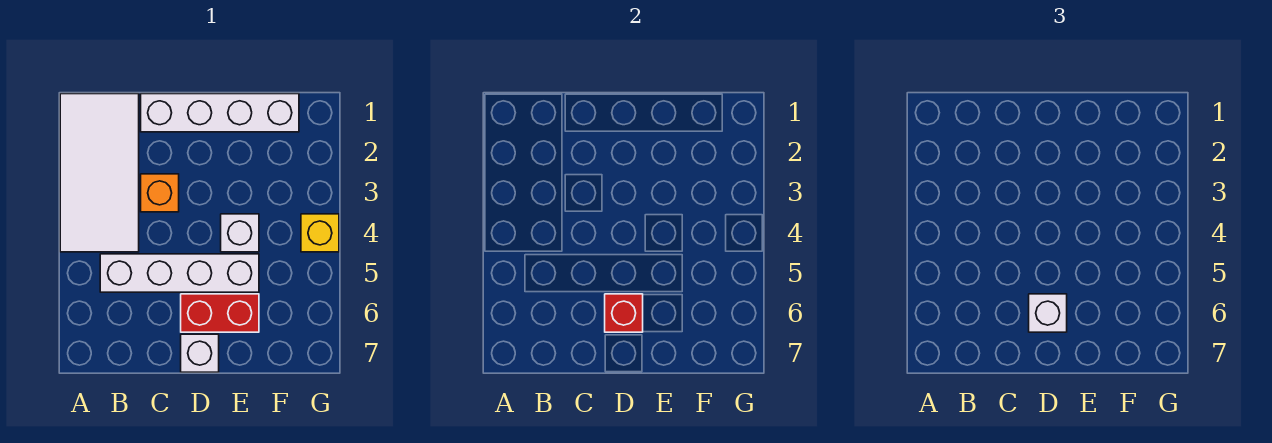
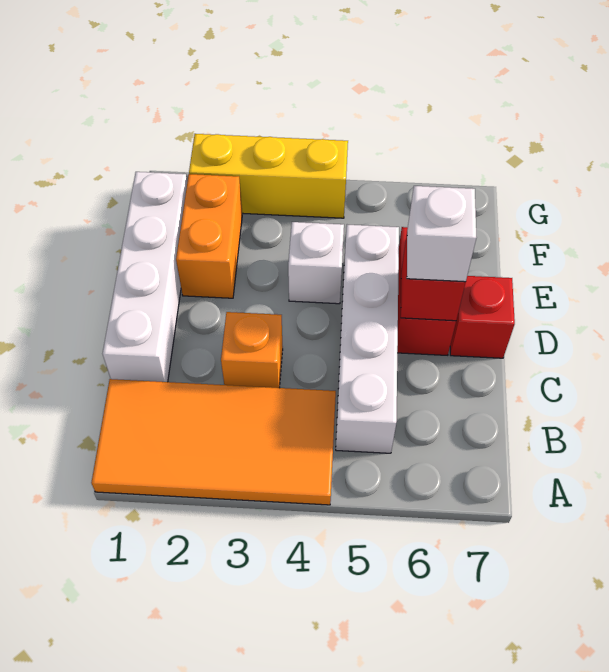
white tile A1:B4 level 1 -> orange tile A1:B4 level 1
white brick D7 level 1 -> red brick D7 level 1
none -> orange brick E2:F2 level 1
yellow brick G4 level 1 -> yellow brick G2:G4 level 1

